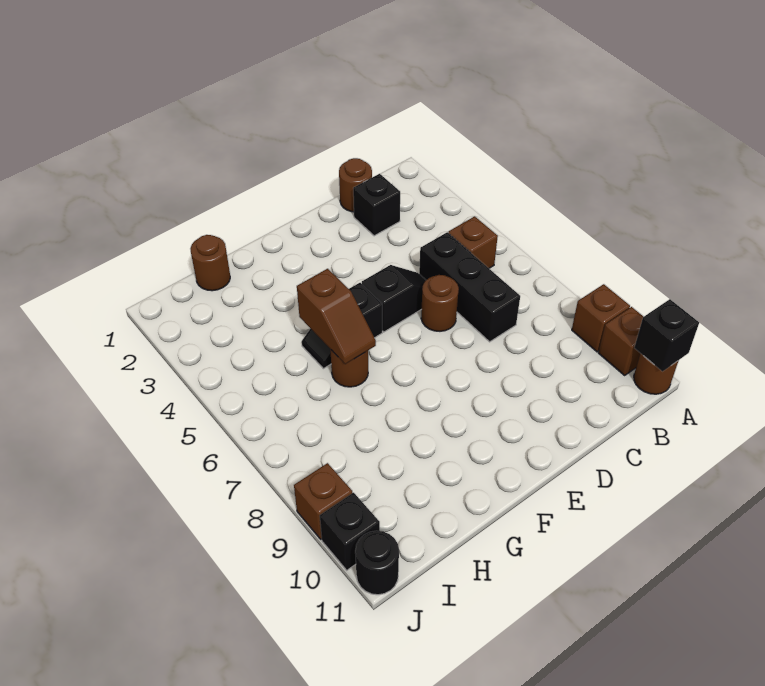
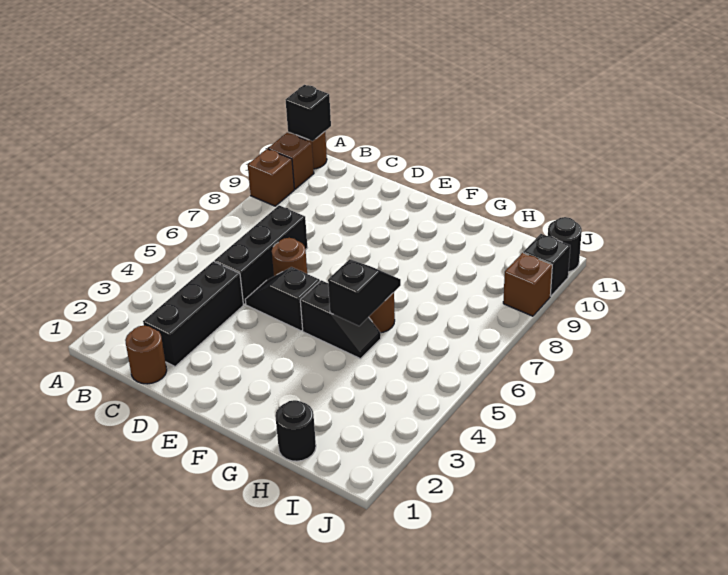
brown brick B5 level 1 -> none
black brick C2 level 1 -> black brick C2:C4 level 1
brown slope G5:G6 level 2 top 5 -> black slope G5:G6 level 2 top 5
brown round brick H1 level 1 -> black round brick H1 level 1

